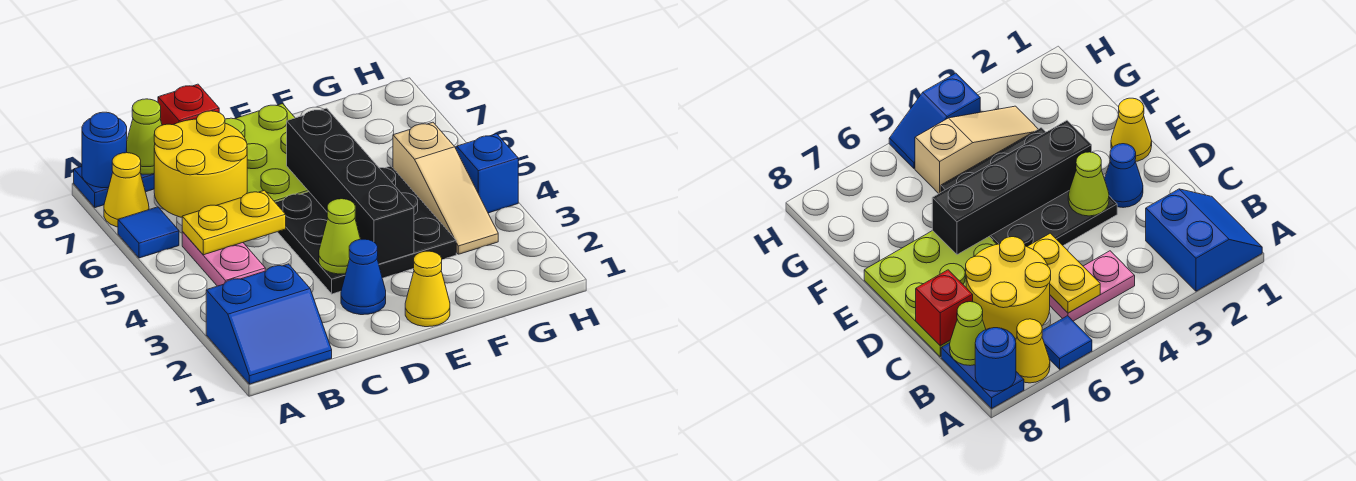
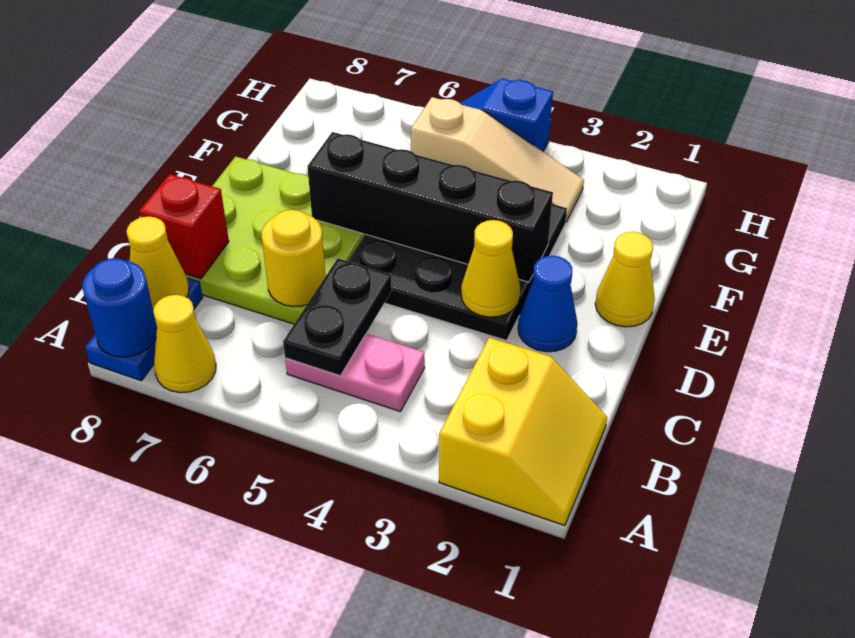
blue slope A1:B2 level 1 top 2 -> yellow slope A1:B2 level 1 top 2
blue tile A6 level 1 -> none
yellow plate B5:C5 level 2 -> black plate B5:C5 level 2
yellow round brick B6:C7 level 2 -> yellow round brick C6 level 2
lime cone B8 level 2 -> yellow cone B8 level 2
lime cone D3 level 2 -> yellow cone D3 level 2

